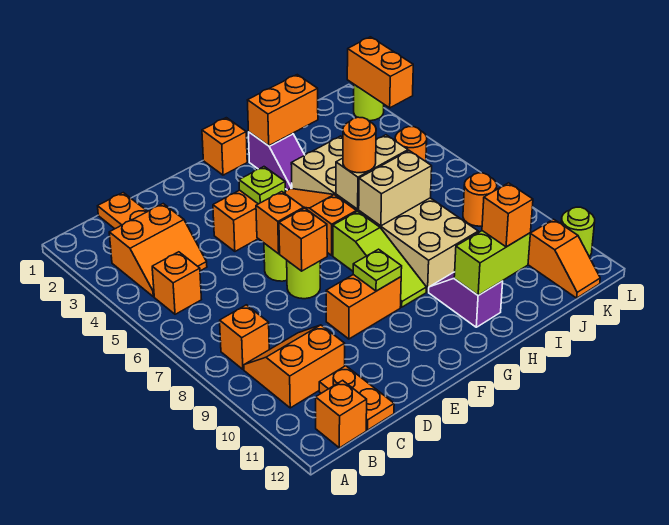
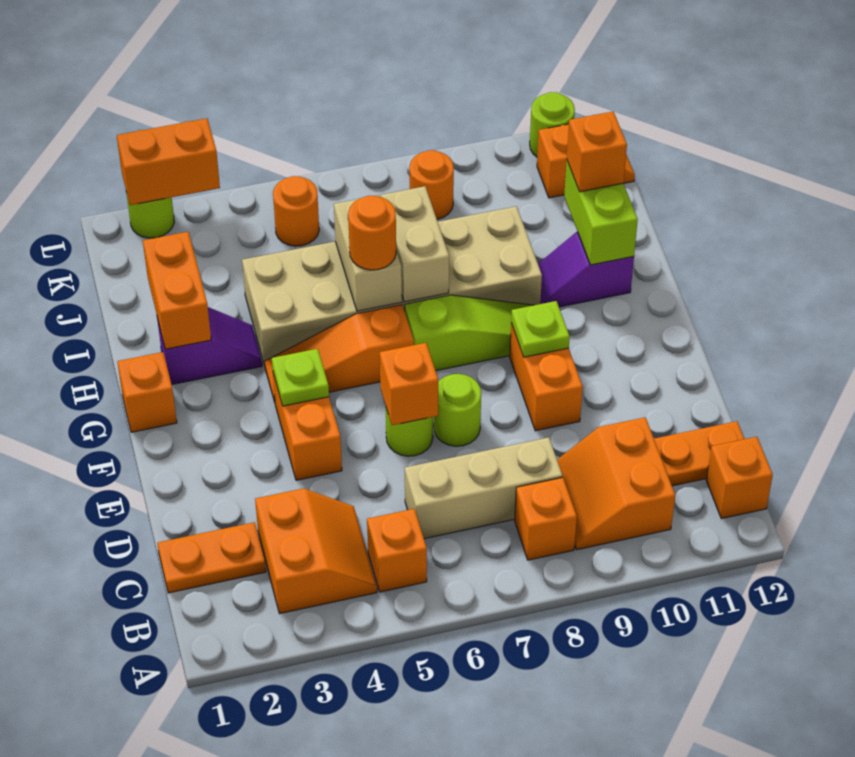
none -> tan brick C6:C8 level 1
orange brick E7 level 2 -> none

